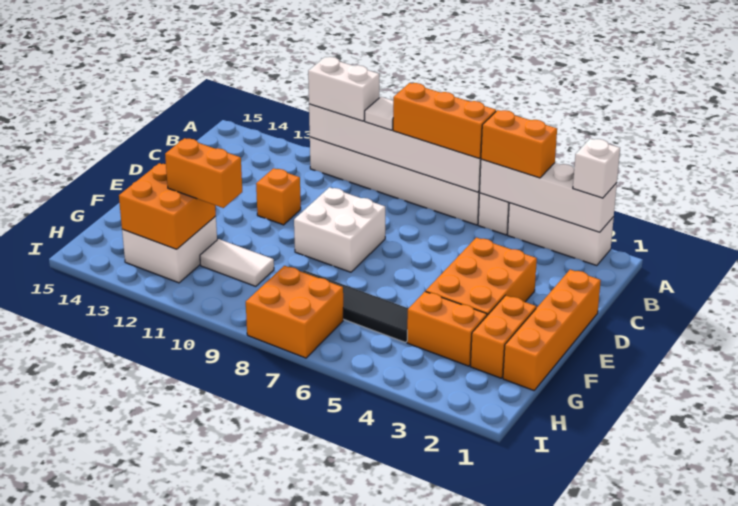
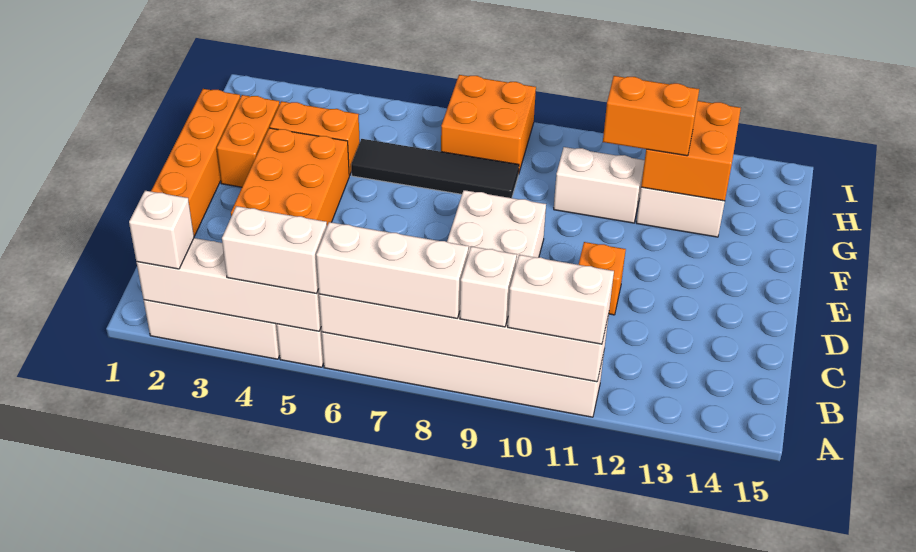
orange brick A4:A5 level 3 -> white brick A4:A5 level 3
orange brick A6:A8 level 3 -> white brick A6:A8 level 3
white tile A9 level 3 -> white brick A9 level 3
white tile G10:G11 level 1 -> white brick G10:G11 level 1

